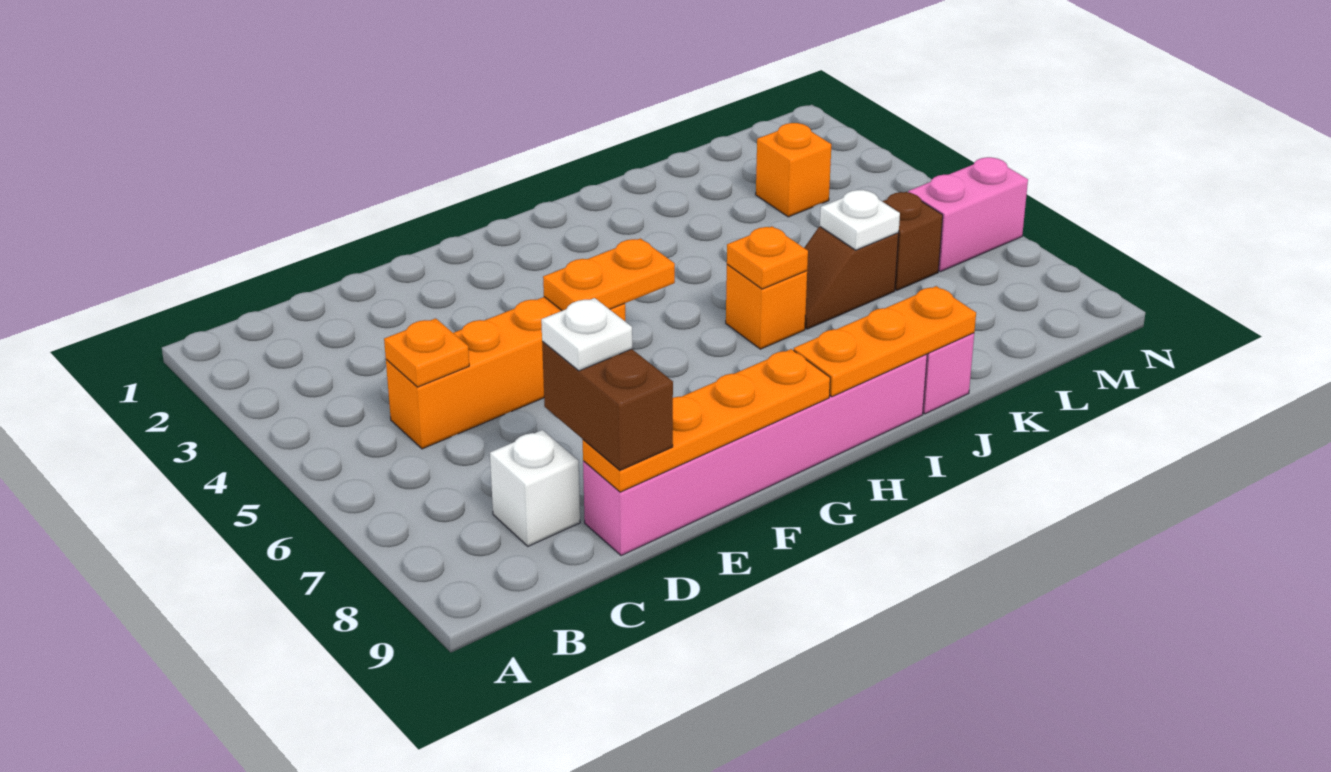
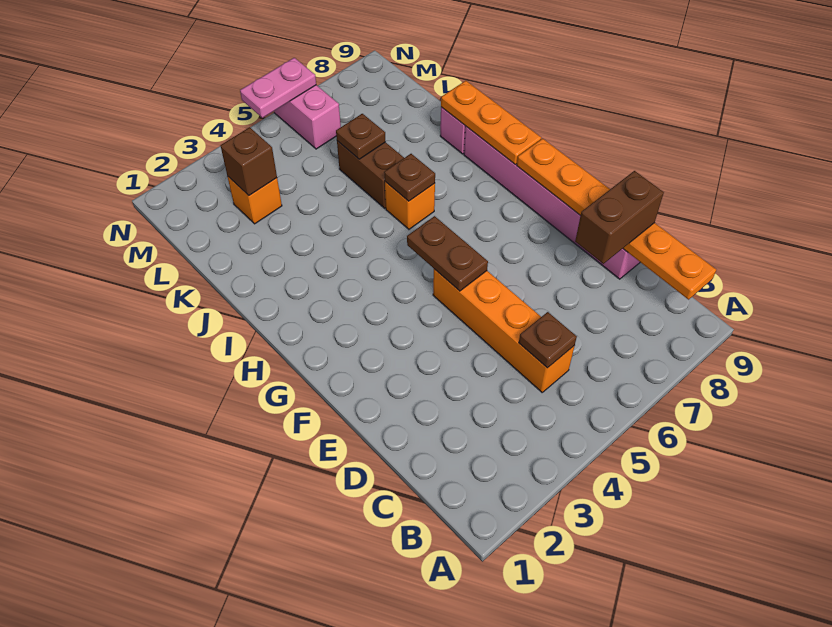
orange plate C5 level 2 -> brown plate C5 level 2
white brick C8 level 1 -> none
white plate D8 level 4 -> none
orange plate D9:G9 level 2 -> orange plate B9:G9 level 2
orange plate F5:G5 level 2 -> brown plate F5:G5 level 2
orange plate I6 level 2 -> brown plate I6 level 2
brown slope J6:K6 level 1 top K -> brown brick J6:K6 level 1
white plate K6 level 2 -> brown plate K6 level 2
brown brick L6 level 1 -> brown brick L3 level 2
none -> pink plate N5:N6 level 2

